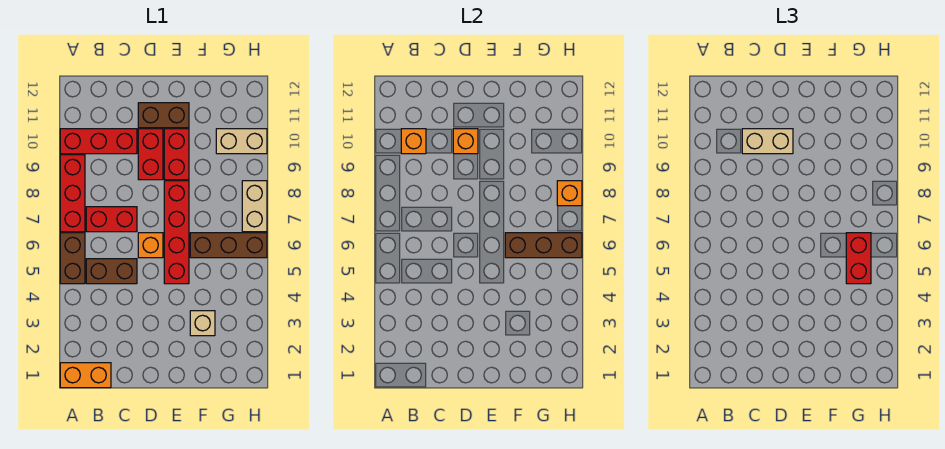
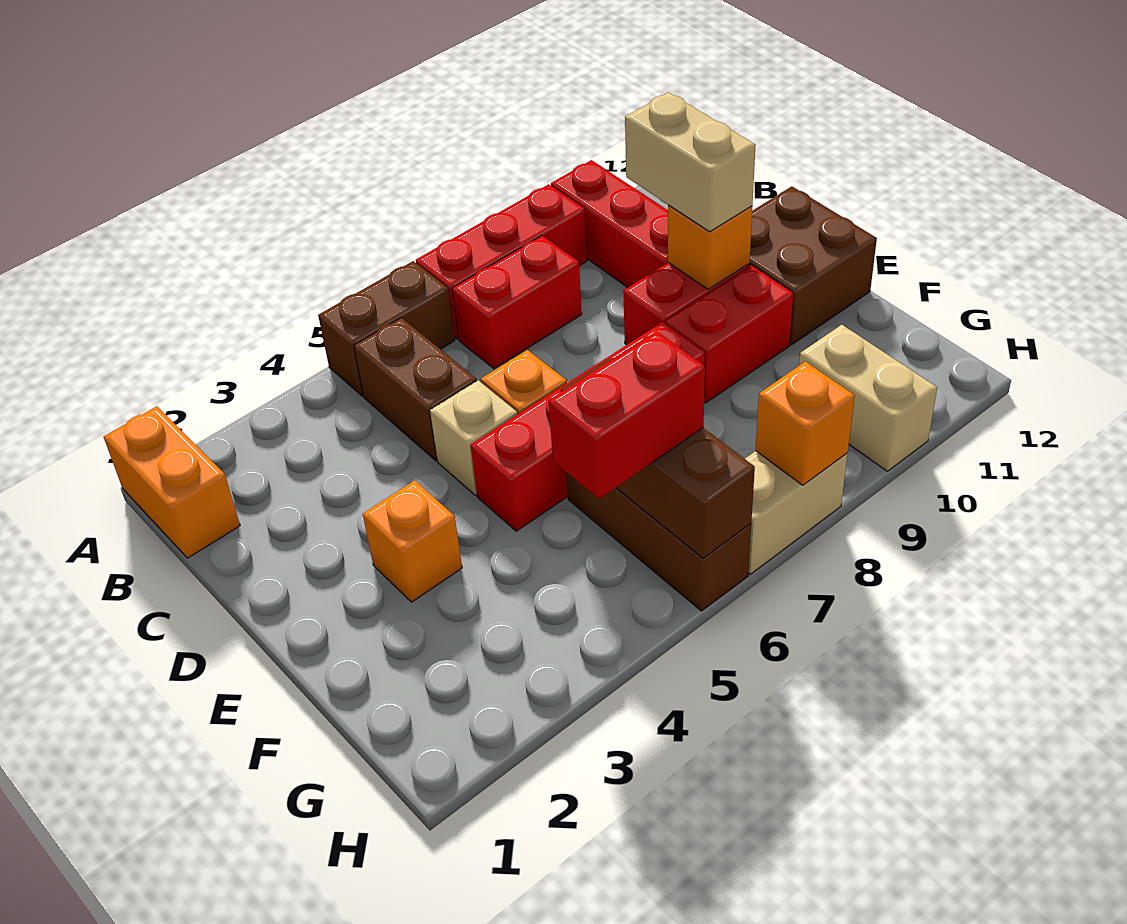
red brick B7:C7 level 1 -> red brick B7:B8 level 1
orange brick B10 level 2 -> orange brick E3 level 1
brown brick D11:E11 level 1 -> brown brick D11:E12 level 1
tan brick F3 level 1 -> tan brick D5 level 1

